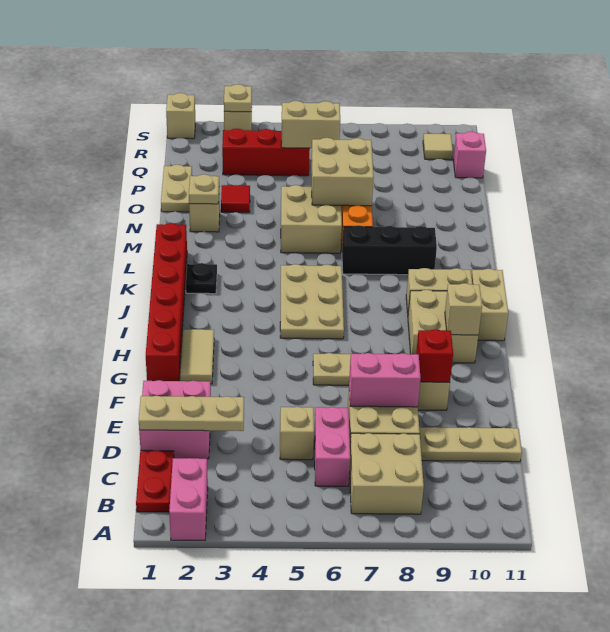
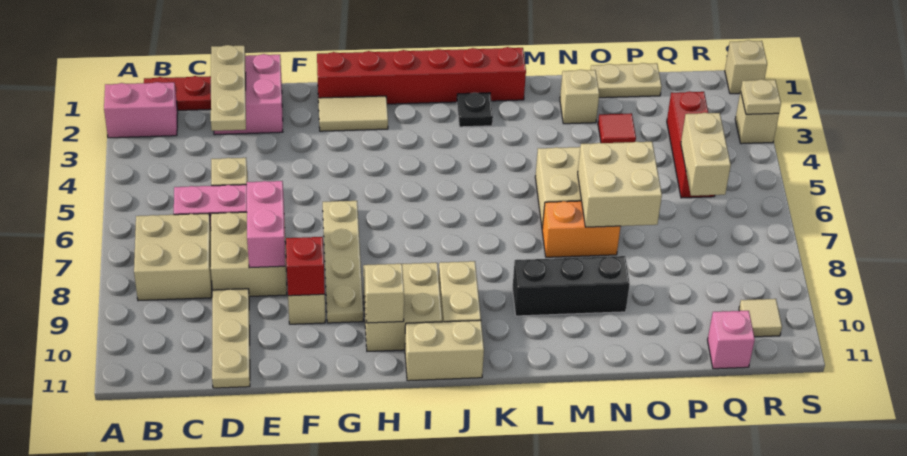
tan plate I5:K6 level 1 -> none
black brick L7:L9 level 1 -> black brick L9:N9 level 1
tan plate N2 level 2 -> none

